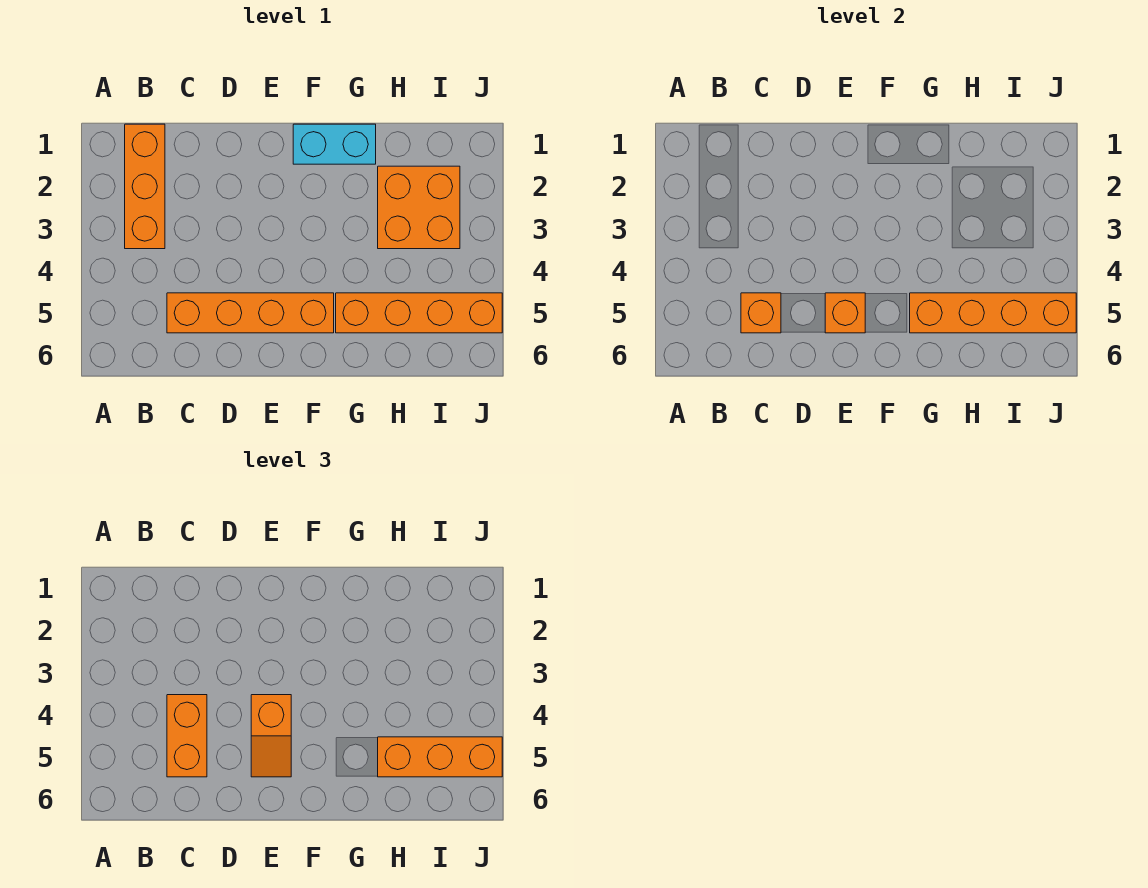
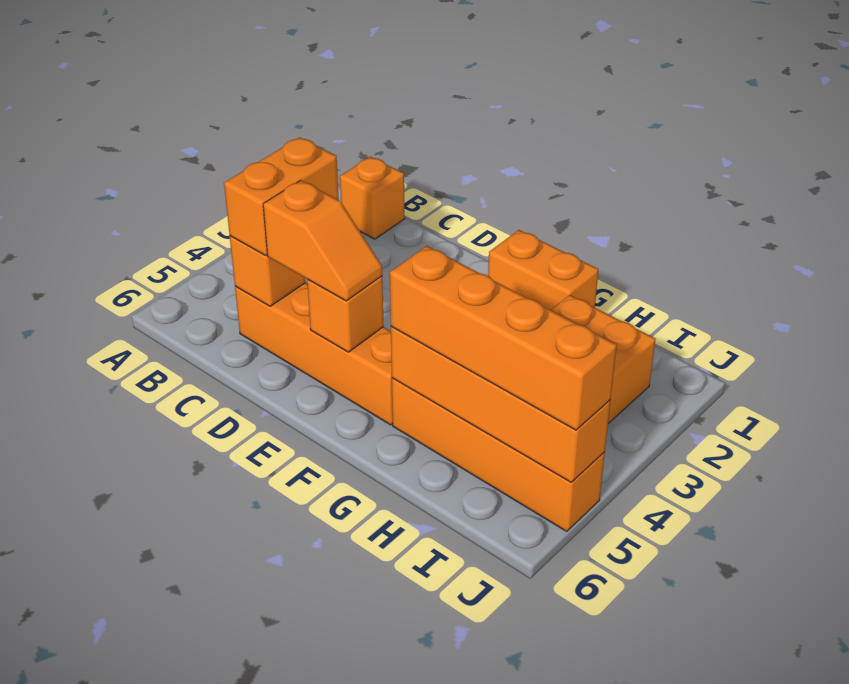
orange brick B1:B3 level 1 -> orange brick B1 level 1
orange slope E4:E5 level 3 top 4 -> orange slope D5:E5 level 3 top D
cyan brick F1:G1 level 1 -> orange brick F1:G1 level 1
orange brick H5:J5 level 3 -> orange brick G5:J5 level 3

